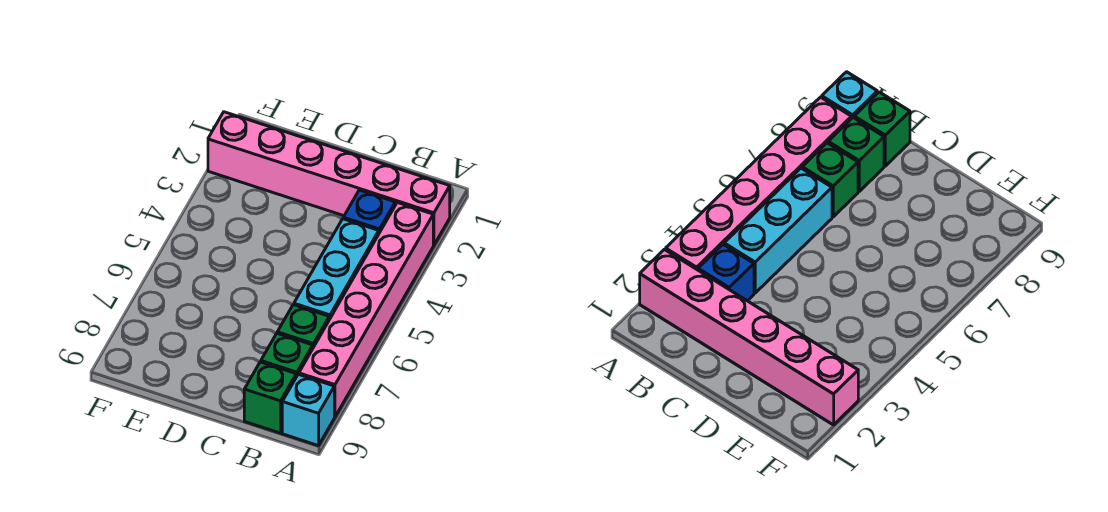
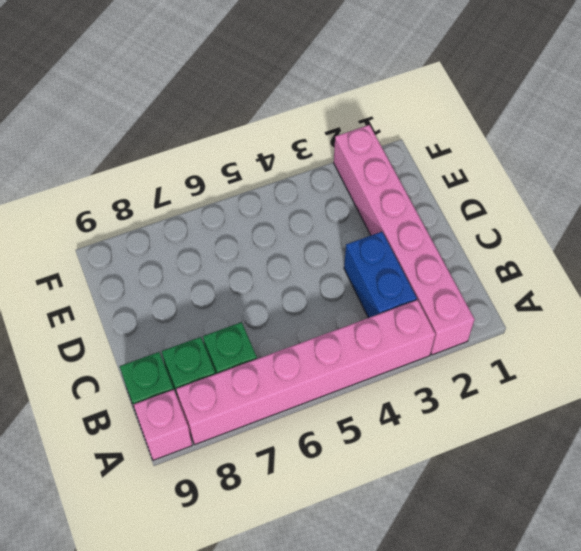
cyan brick A9 level 1 -> pink brick A9 level 1
blue brick B3 level 1 -> blue brick B3:C3 level 1
cyan brick B4:B6 level 1 -> none

